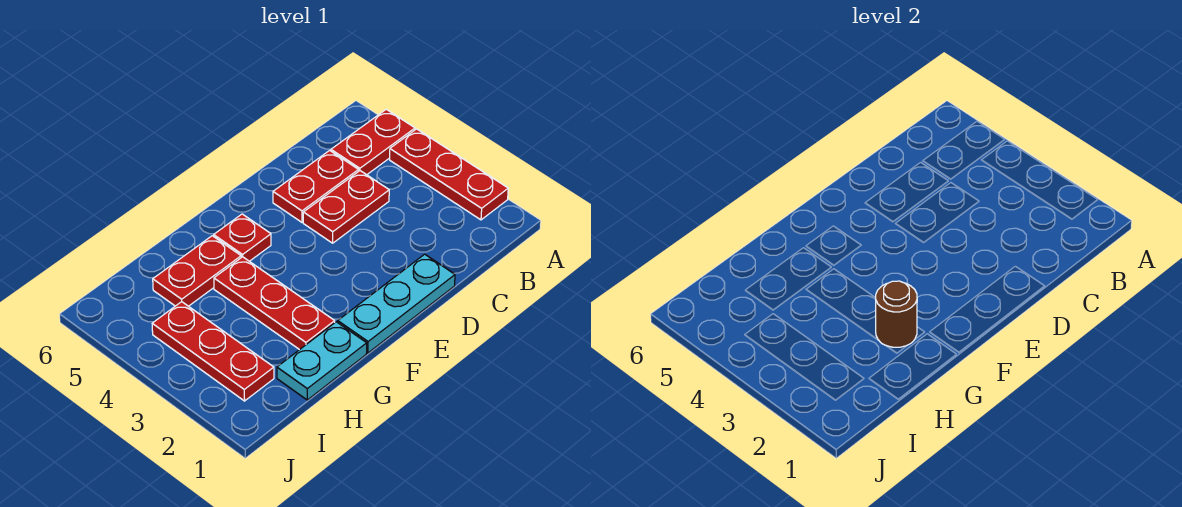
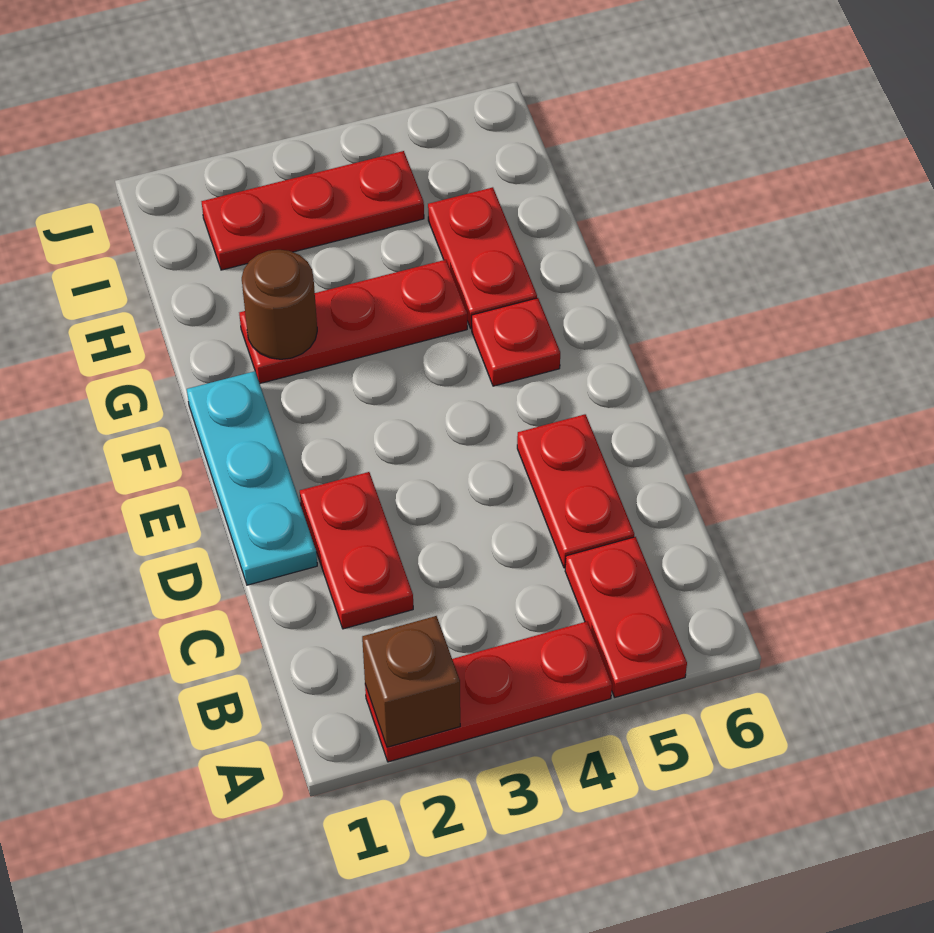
none -> brown brick A2 level 2
red plate C4:D4 level 1 -> red plate C2:D2 level 1
cyan plate G1:H1 level 1 -> none

